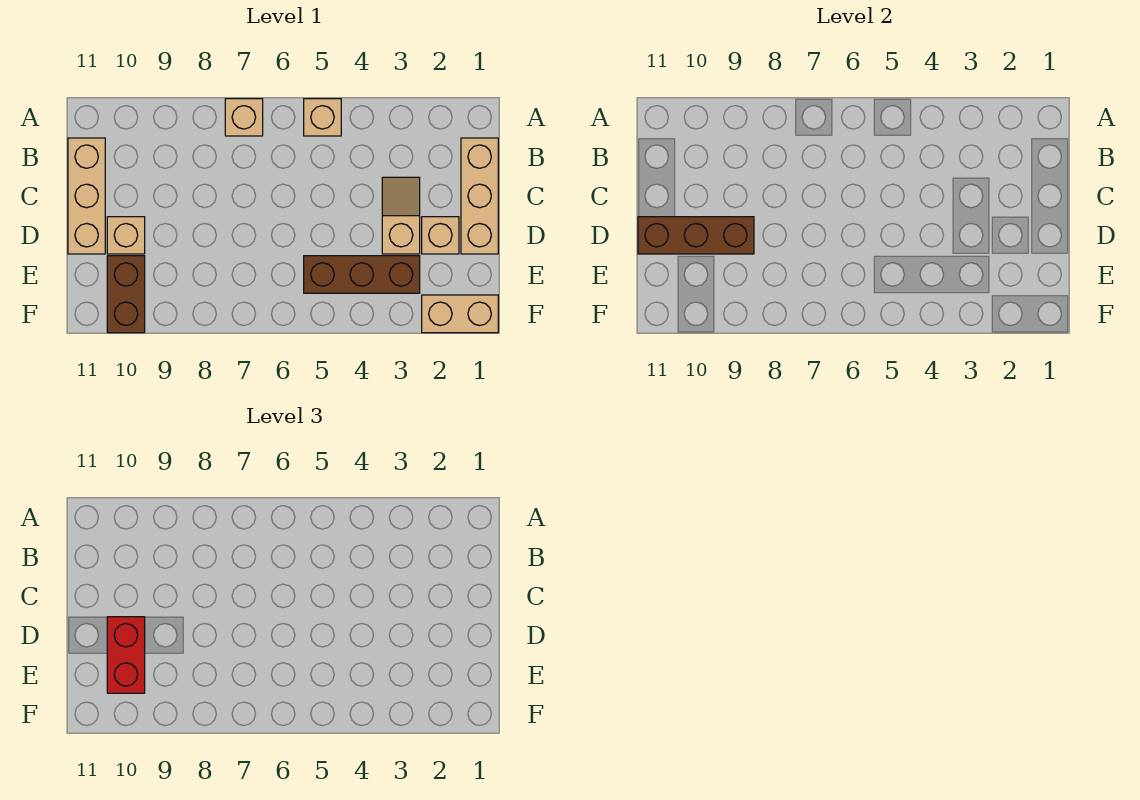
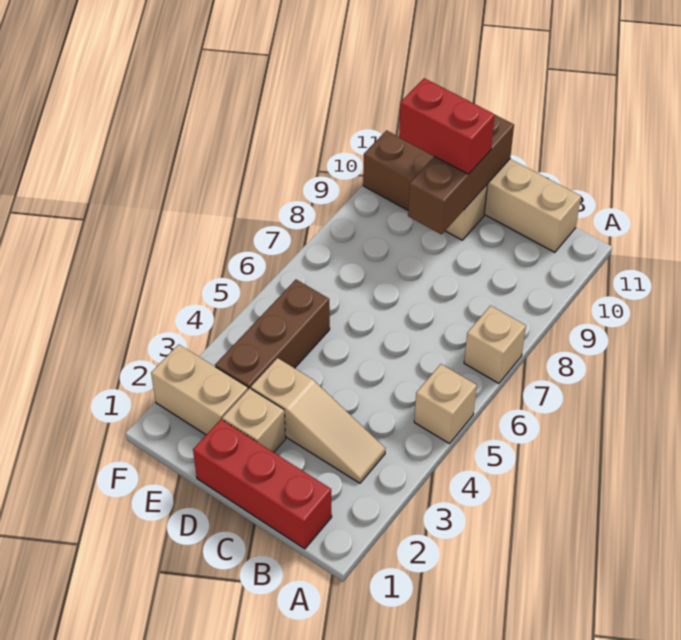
tan brick B1:D1 level 1 -> red brick B1:D1 level 1
tan slope C3:D3 level 1 top D -> tan slope B3:D3 level 1 top D
tan brick F1:F2 level 1 -> tan brick E2:F2 level 1

